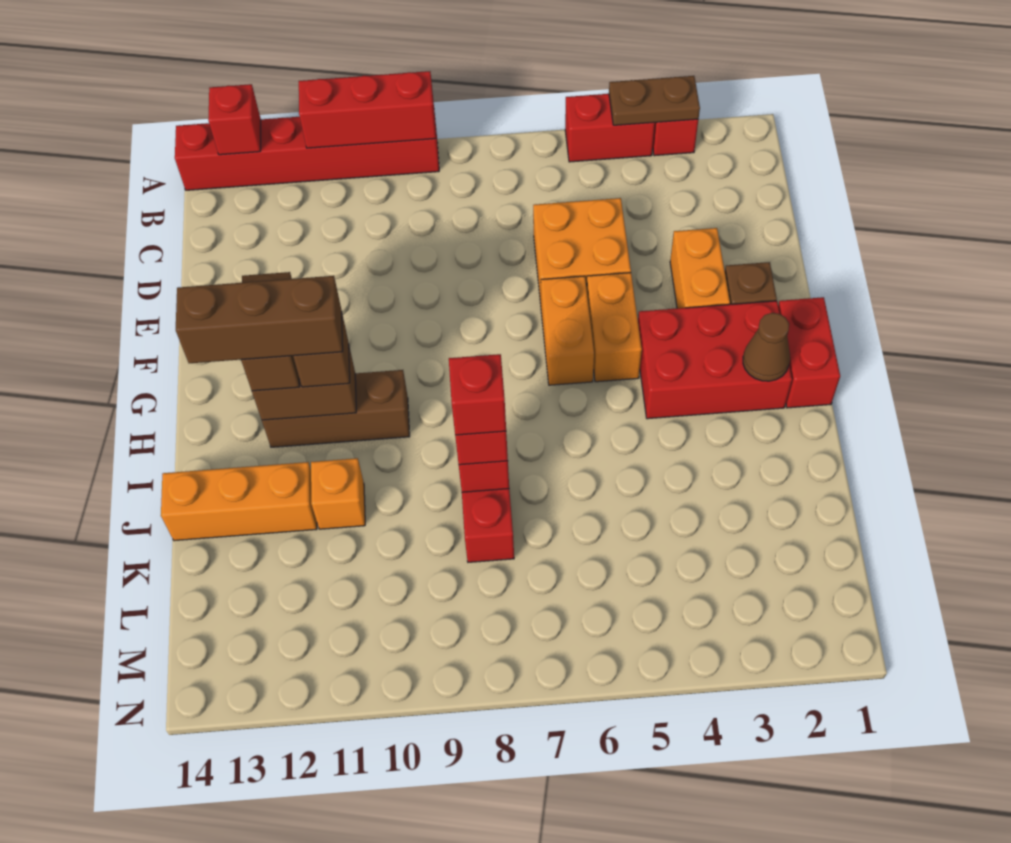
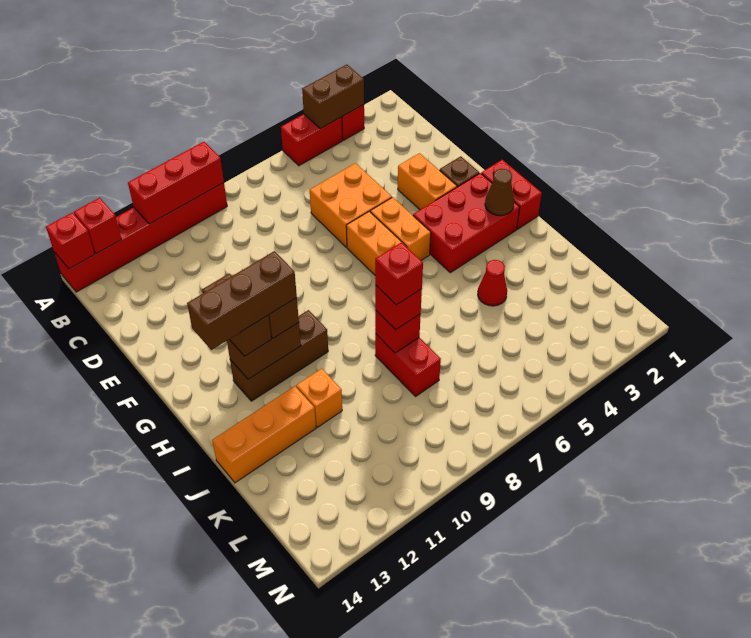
brown plate A3:A4 level 2 -> brown brick A3:A4 level 2
none -> red brick A14 level 2
none -> red cone J4 level 1

